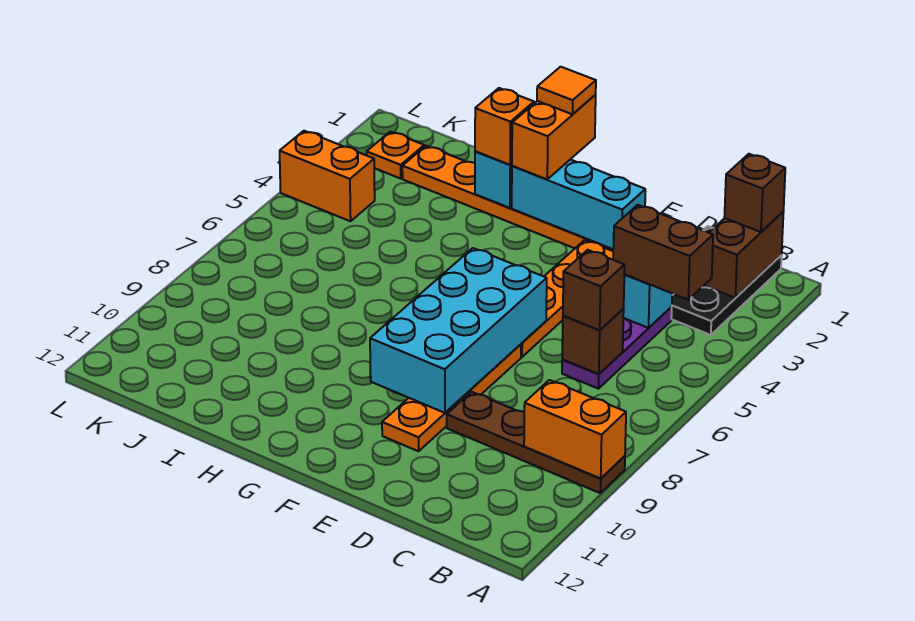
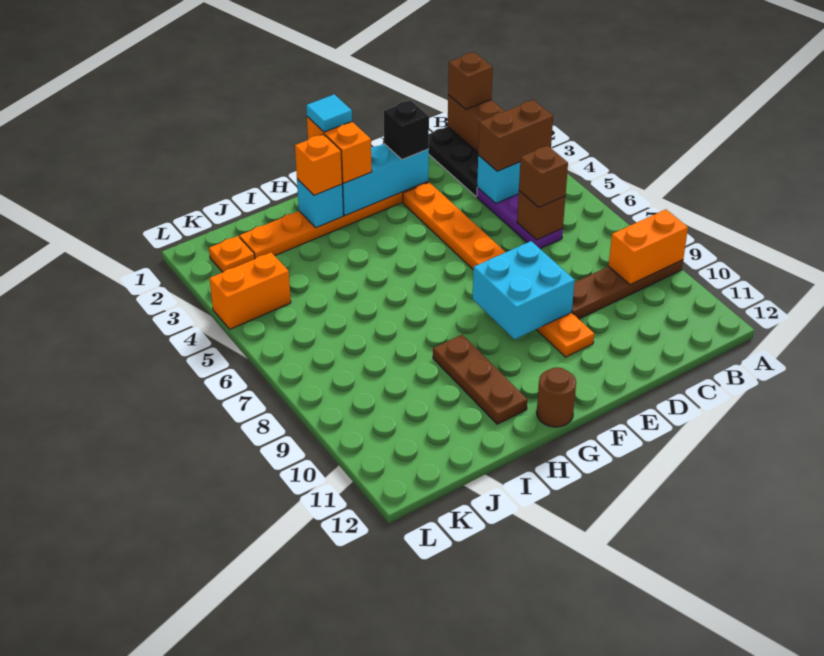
none -> black brick E2 level 3
cyan brick E6:F9 level 2 -> cyan brick E8:F9 level 2
orange tile G1 level 4 -> cyan tile G1 level 4
none -> brown round brick G12 level 1
none -> brown plate H9:H11 level 1

